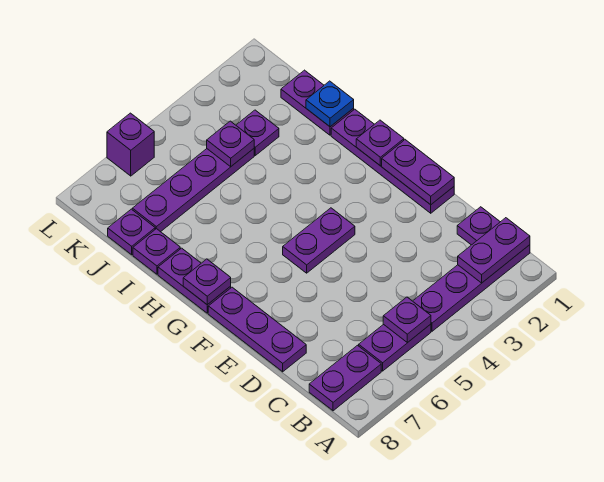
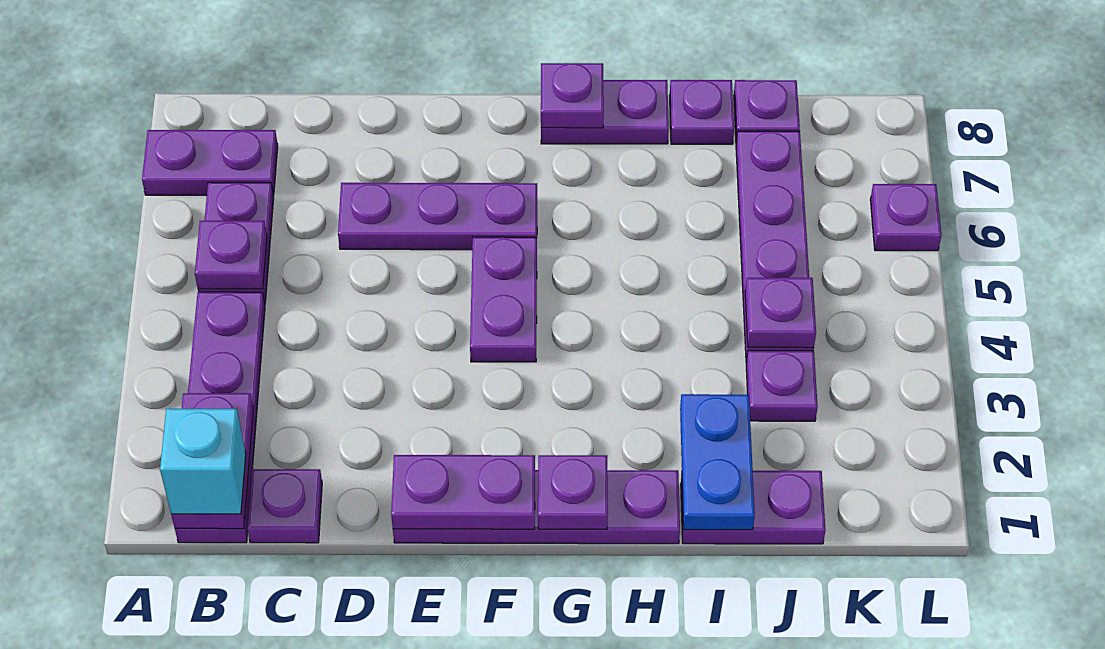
none -> cyan brick B1 level 3
purple plate B7:B8 level 1 -> purple plate A7:B7 level 1
purple plate D8:F8 level 1 -> purple plate D6:F6 level 1
blue plate I1 level 2 -> blue plate I1:I2 level 2
purple brick L6 level 1 -> purple plate L6 level 1

